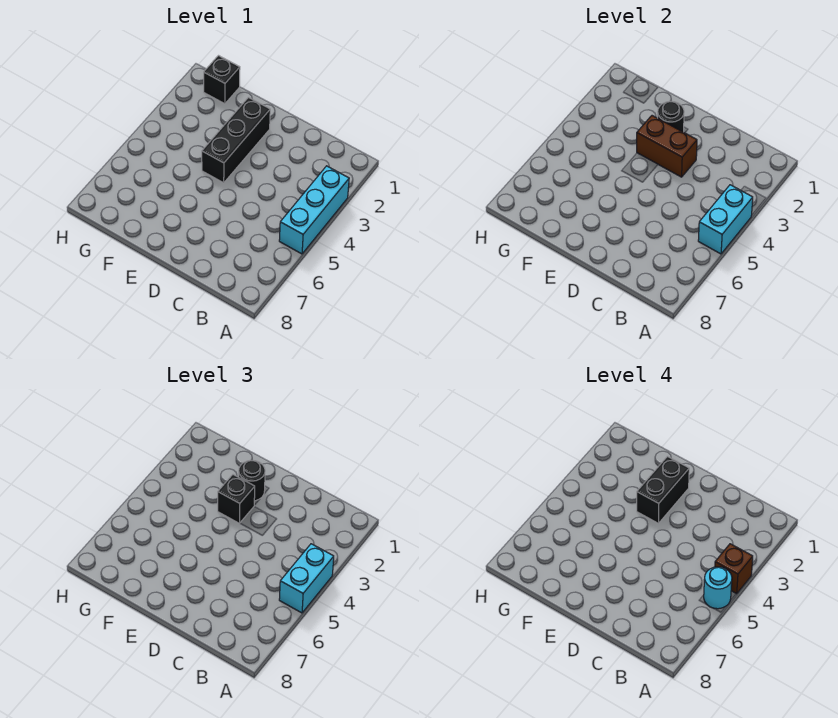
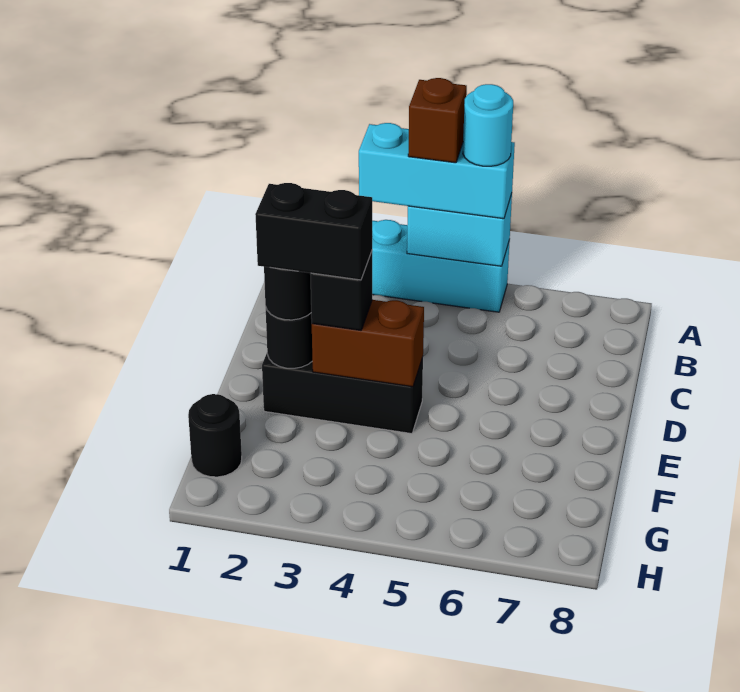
cyan brick A4:A5 level 3 -> cyan brick A3:A5 level 3
brown brick D3:E3 level 2 -> brown brick E3:E4 level 2
black brick G1 level 1 -> black round brick G1 level 1

